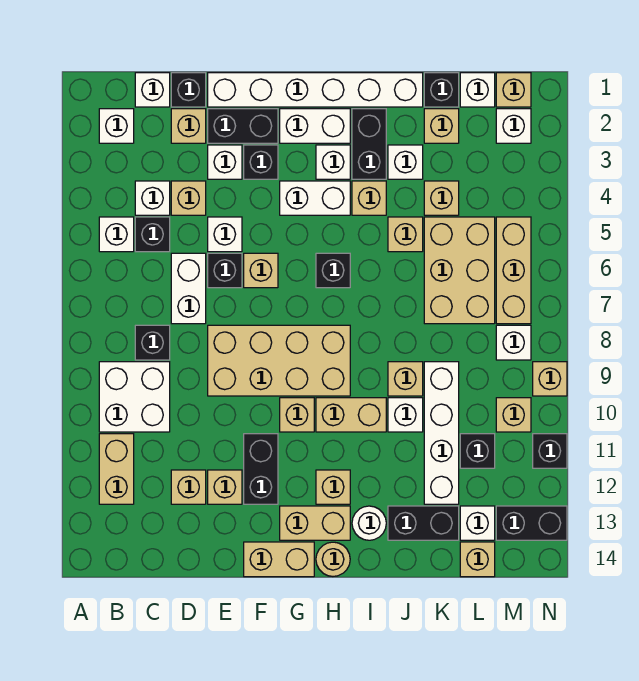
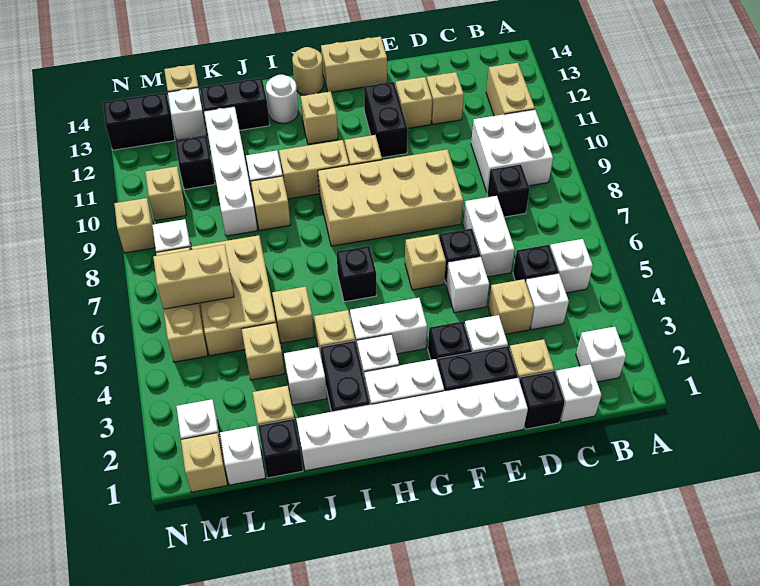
tan brick G13:H13 level 1 -> tan brick L6:M6 level 2
black brick N11 level 1 -> none

